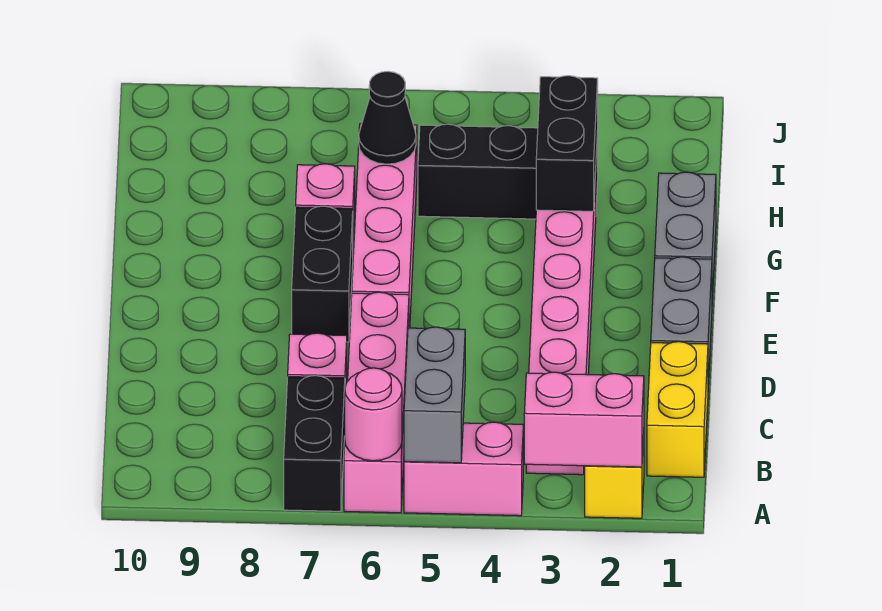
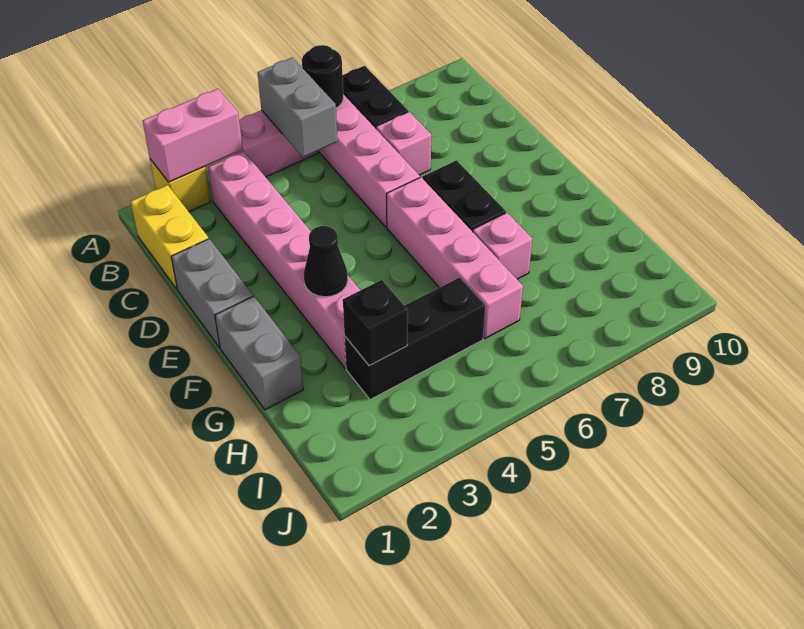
pink round brick A6 level 2 -> black round brick A6 level 2
black brick G3:H3 level 2 -> black brick H3 level 2
black cone H6 level 2 -> black cone F3 level 2

